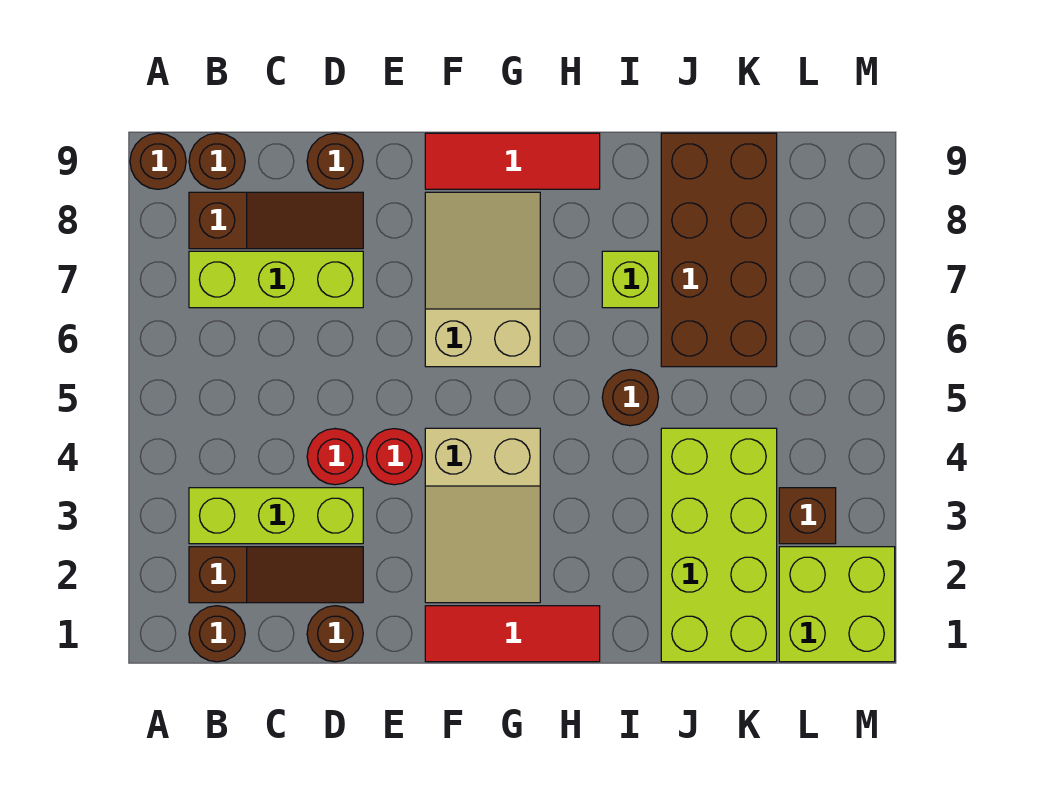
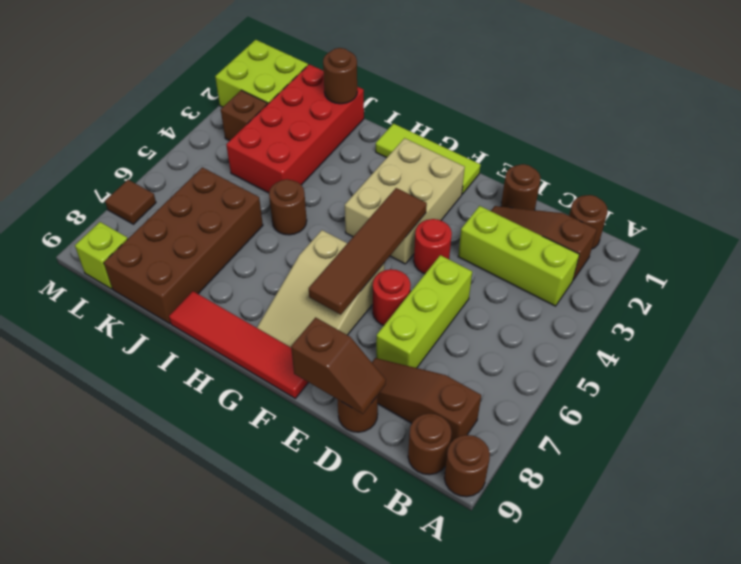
lime brick B7:D7 level 1 -> lime brick D5:D7 level 1
red round brick D4 level 1 -> red round brick E6 level 1
none -> brown slope D9:E9 level 2 top E
red tile F1:H1 level 1 -> lime tile F1:H1 level 1
tan slope F2:G4 level 1 top 4 -> tan brick F2:G4 level 1
none -> brown tile F4:F7 level 2
red tile F9:H9 level 1 -> red tile F9:I9 level 1
lime brick I7 level 1 -> lime brick L9 level 1
lime brick J1:K4 level 1 -> red brick J1:K4 level 1
none -> brown round brick J1 level 2
none -> brown tile M7 level 1

